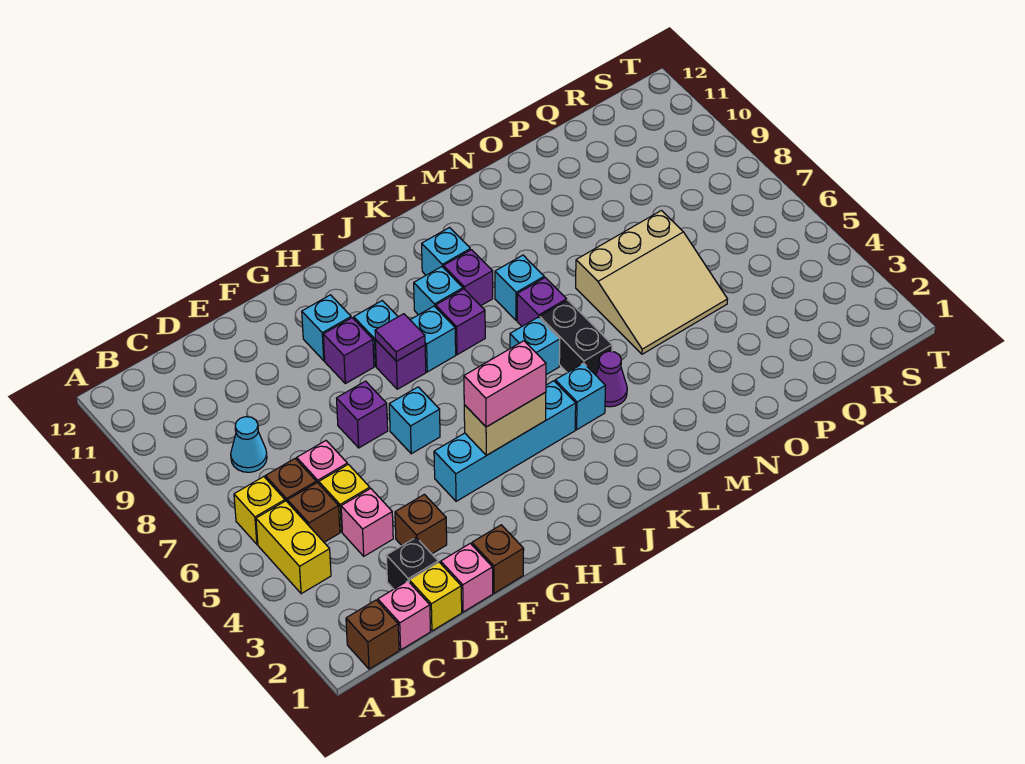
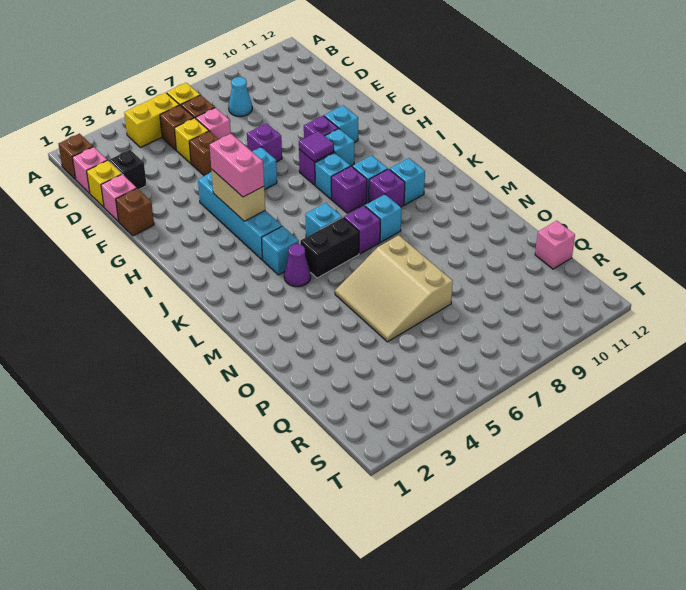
pink brick D4 level 1 -> pink brick Q12 level 1
brown brick E3 level 1 -> brown brick E5 level 1

